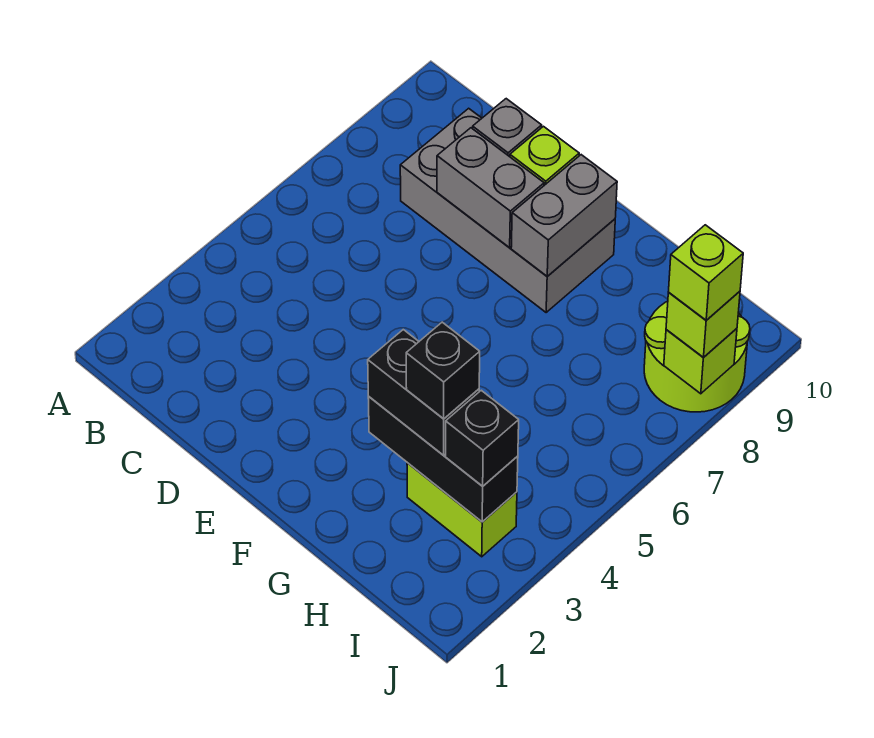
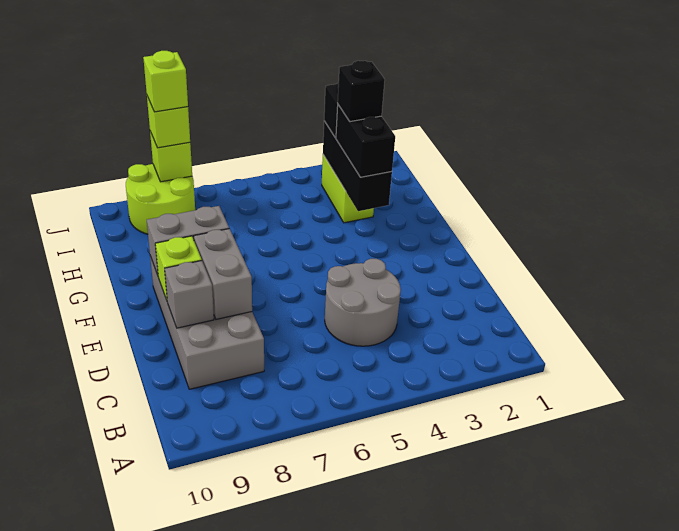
none -> grey round brick C4:D5 level 1

